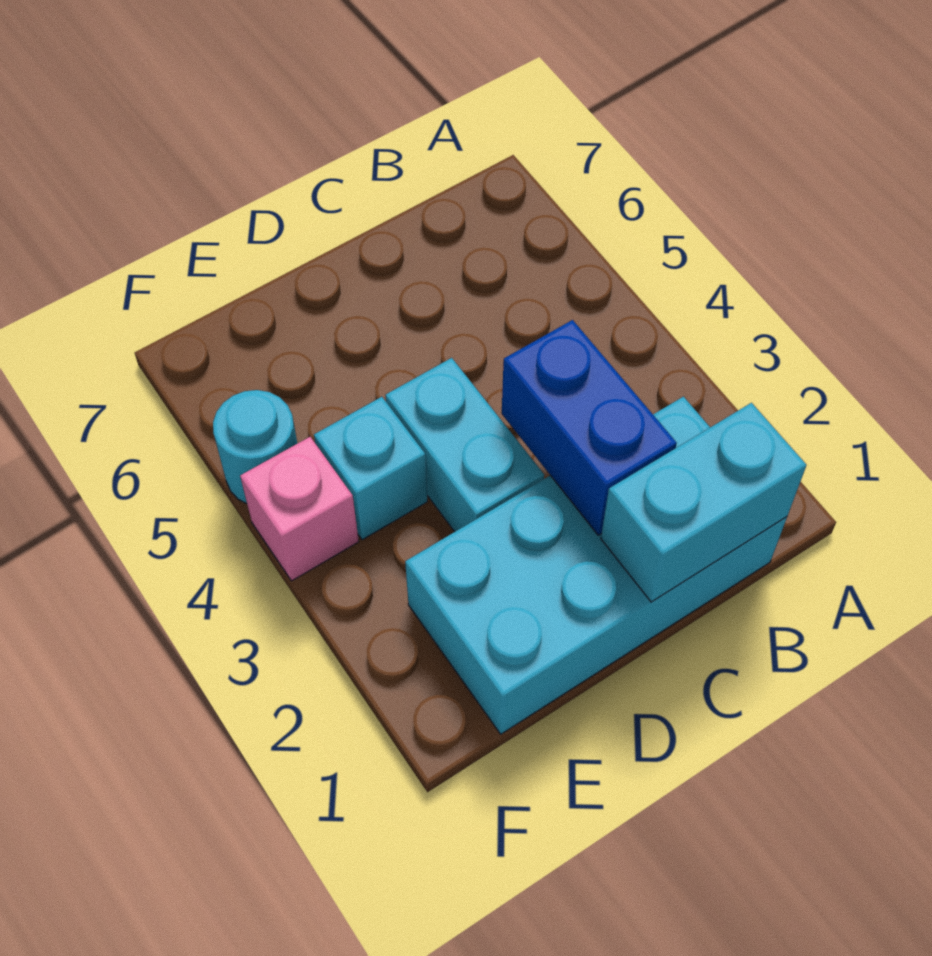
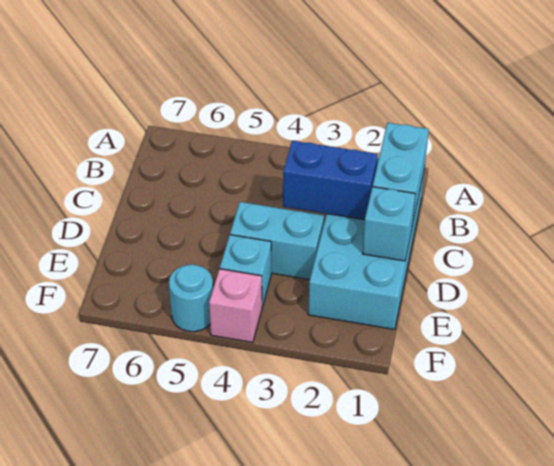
none -> cyan brick D1 level 2

